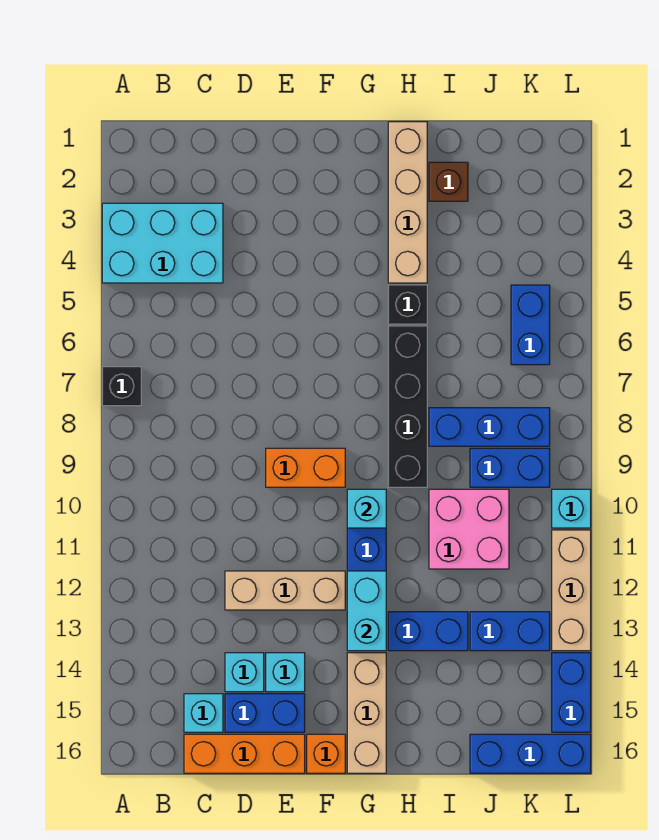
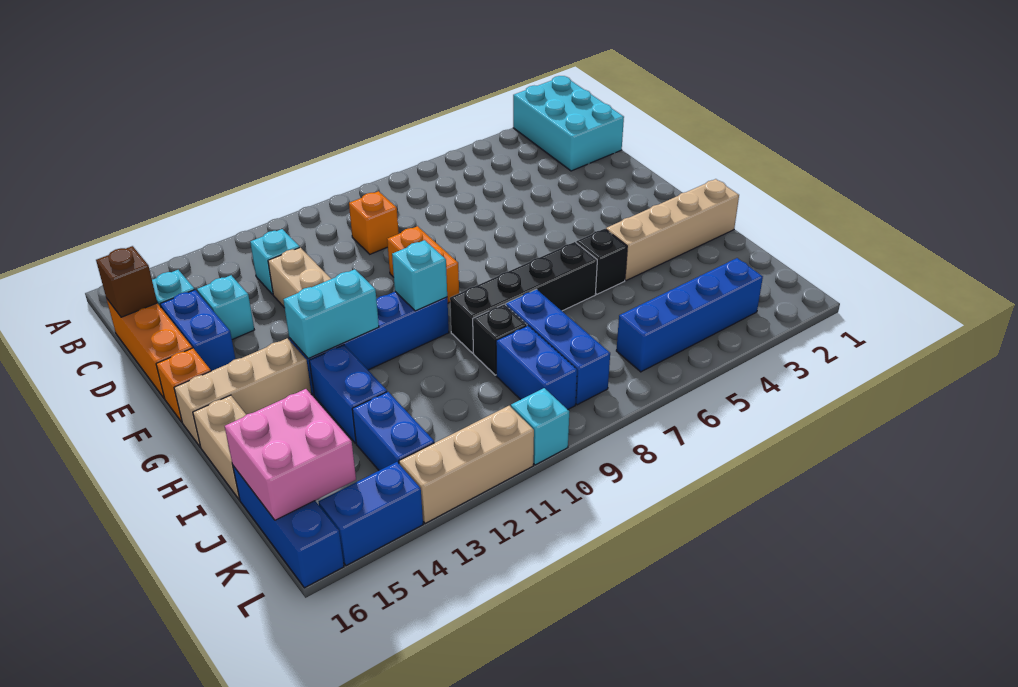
cyan brick A3:C4 level 1 -> cyan brick A1:C2 level 1
black brick A7 level 1 -> black brick I9 level 1
none -> orange brick C9 level 1
cyan brick E14 level 1 -> cyan brick C12 level 1
none -> tan brick H16:I16 level 1
brown brick I2 level 1 -> brown brick C16 level 2
pink brick I10:J11 level 1 -> pink brick J15:K16 level 2
blue brick K5:K6 level 1 -> blue brick K3:K6 level 1

